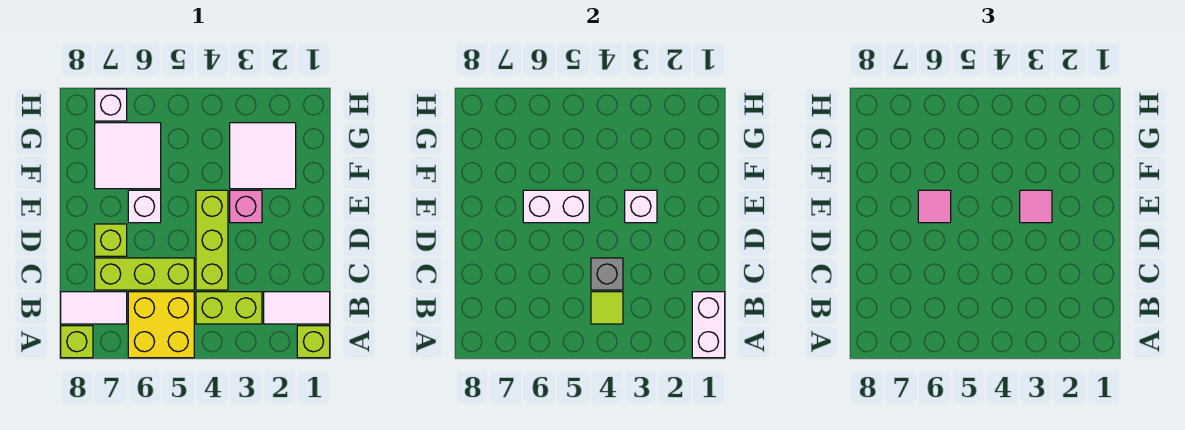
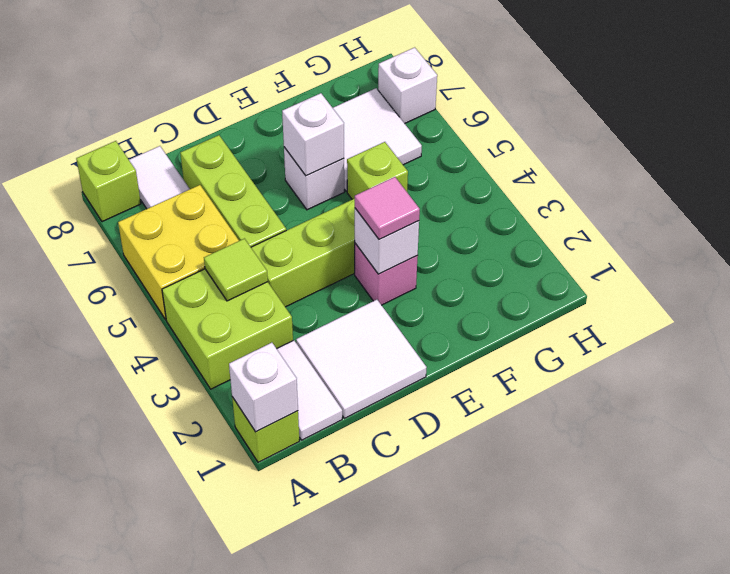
white brick A1:B1 level 2 -> white brick A1 level 2
lime brick B3:B4 level 1 -> lime brick A3:B4 level 1
grey brick C4 level 2 -> none
lime brick D7 level 1 -> lime brick F5 level 1
white brick E5:E6 level 2 -> white brick E6 level 2
pink tile E6 level 3 -> none
white tile F2:G3 level 1 -> white tile C1:D2 level 1

